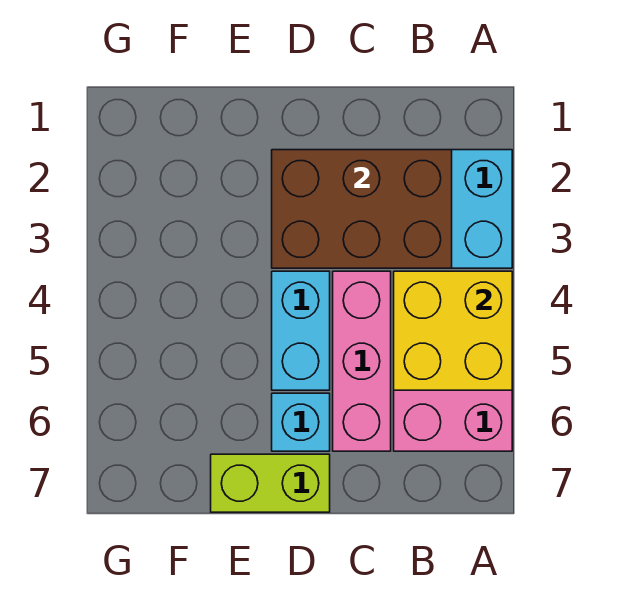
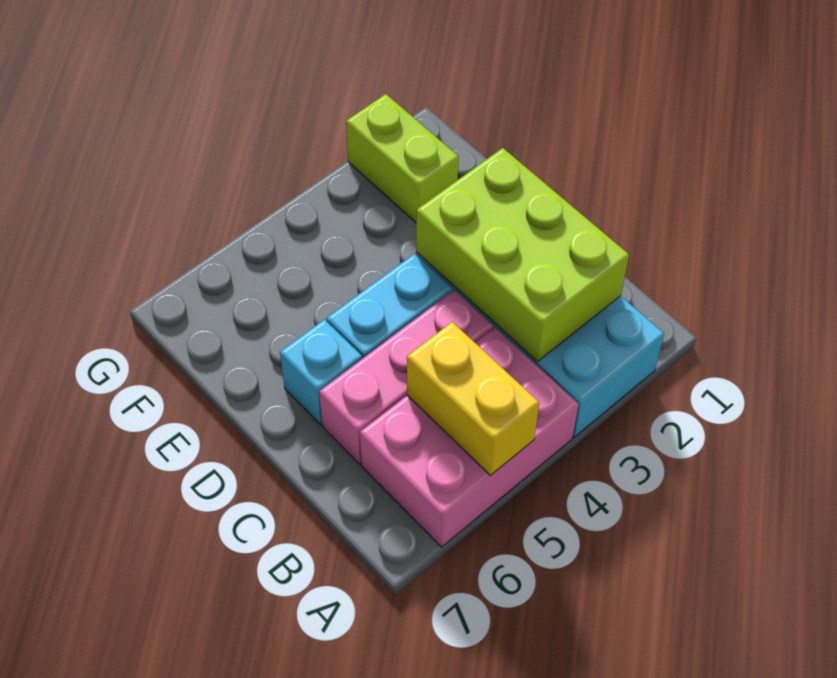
yellow brick A4:B5 level 2 -> yellow brick A5:B5 level 2
brown brick B2:D3 level 2 -> lime brick B2:D3 level 2
lime brick D7:E7 level 1 -> lime brick F2:G2 level 1

